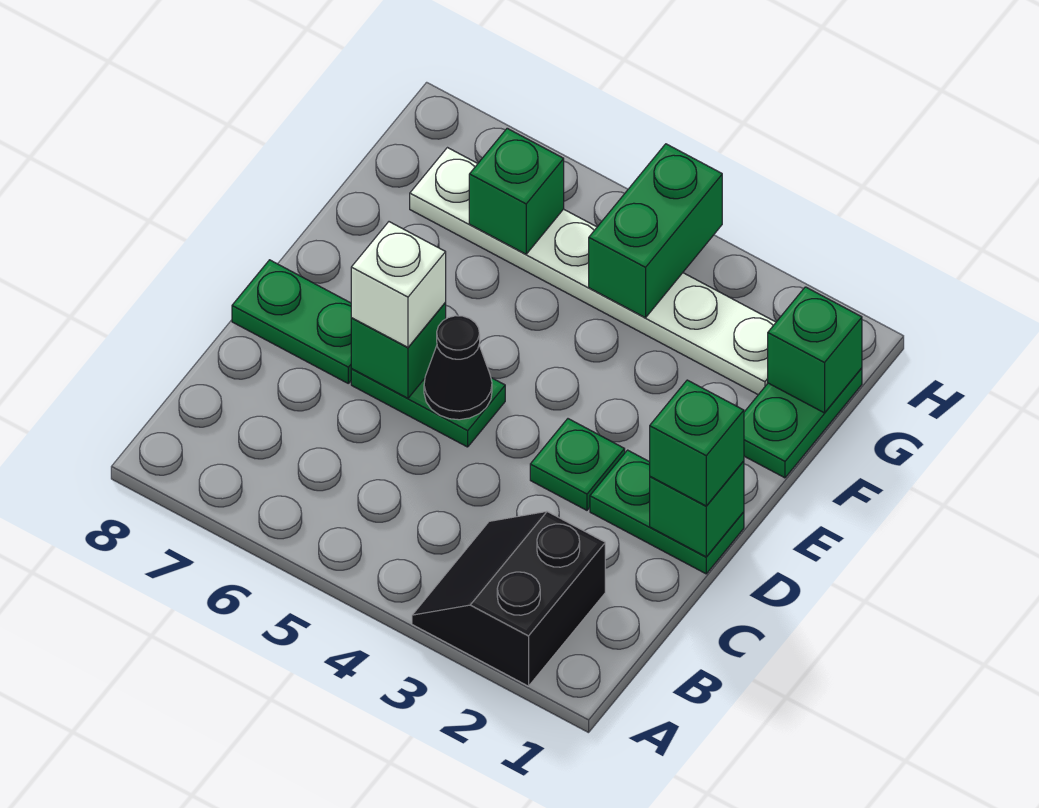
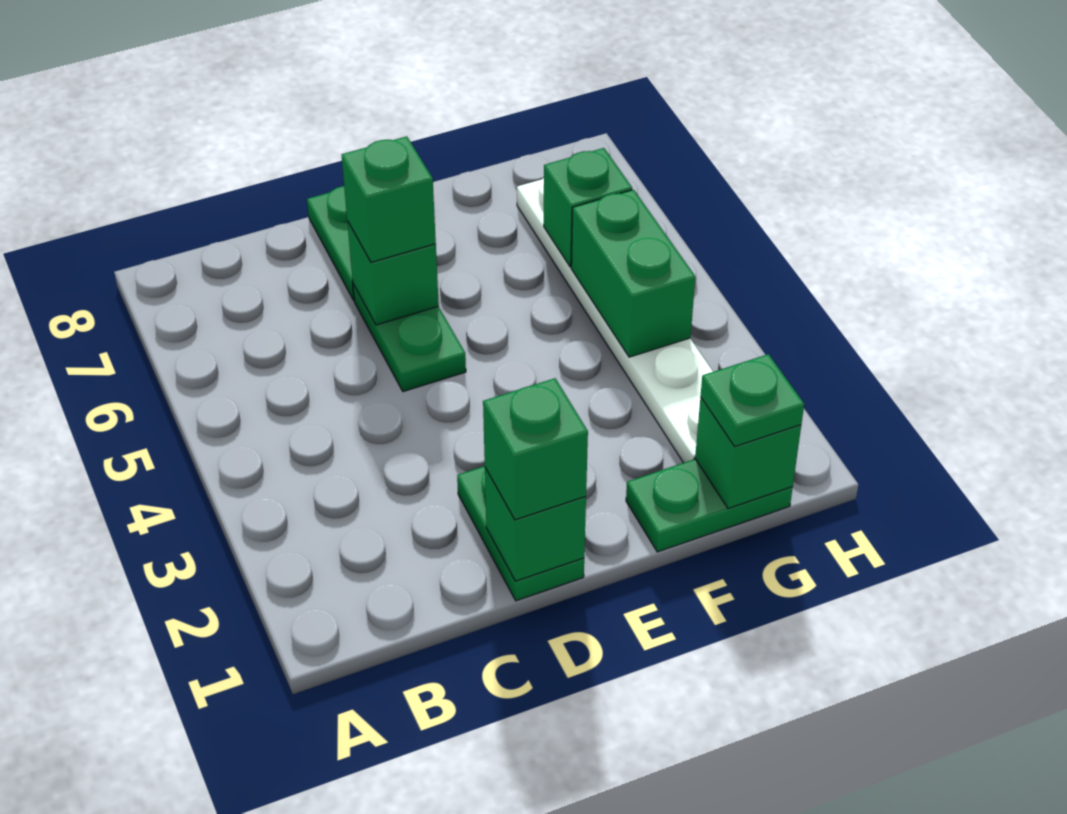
black slope A2:B3 level 1 top 2 -> none
green plate D3 level 1 -> green plate G1 level 3
black cone D5 level 2 -> none
white brick D6 level 3 -> green brick D6 level 3
green brick G4:H4 level 2 -> green brick G4:G5 level 2

